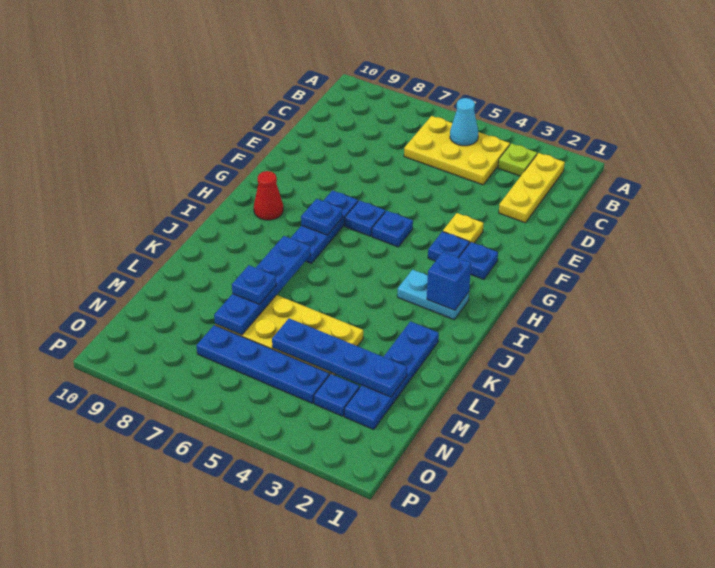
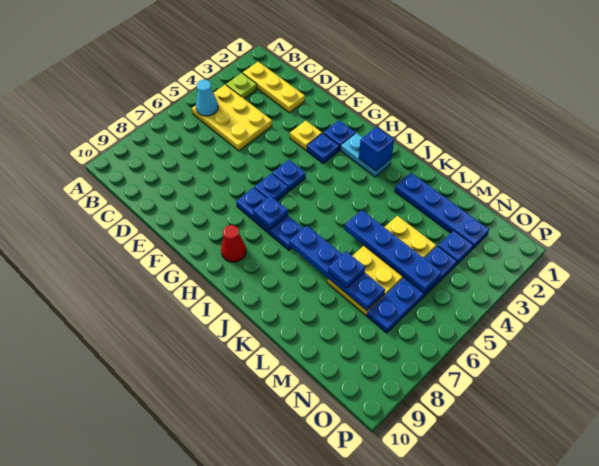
yellow plate B4:C6 level 1 -> yellow plate B4:D5 level 1
cyan plate I2:I3 level 1 -> cyan plate H2:I2 level 1
blue plate M2:M5 level 2 -> blue plate K5:N5 level 2

